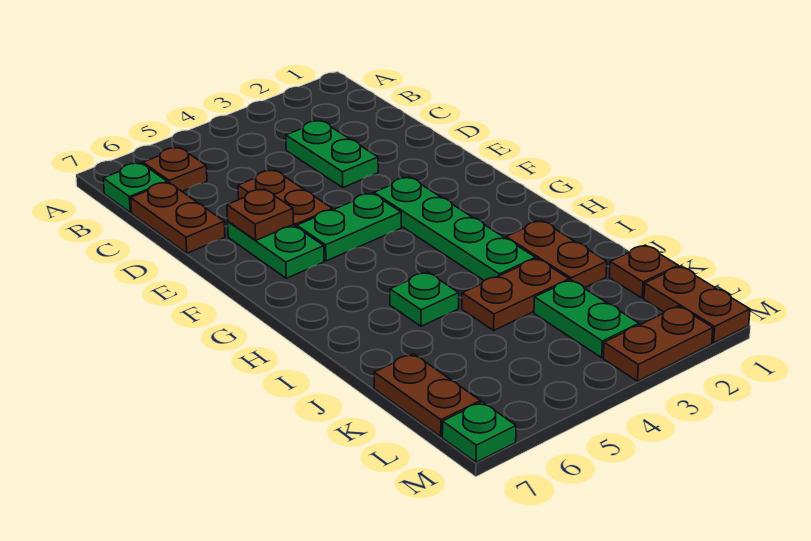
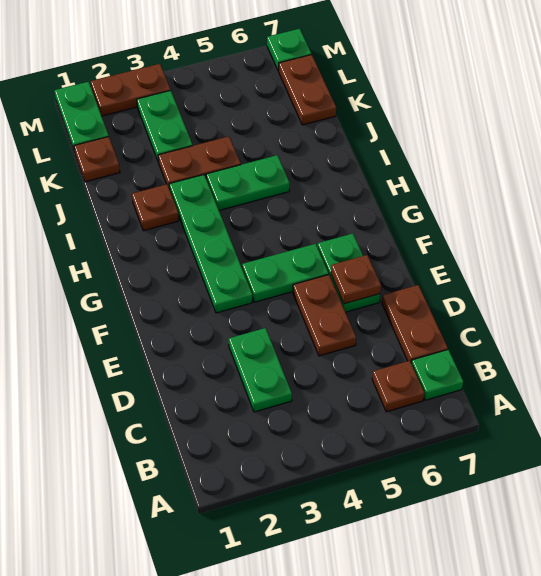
brown plate I2:J2 level 1 -> brown plate I2 level 1
green plate I5 level 1 -> green plate I4:I5 level 1
brown plate L1:M1 level 1 -> green plate L1:M1 level 1

